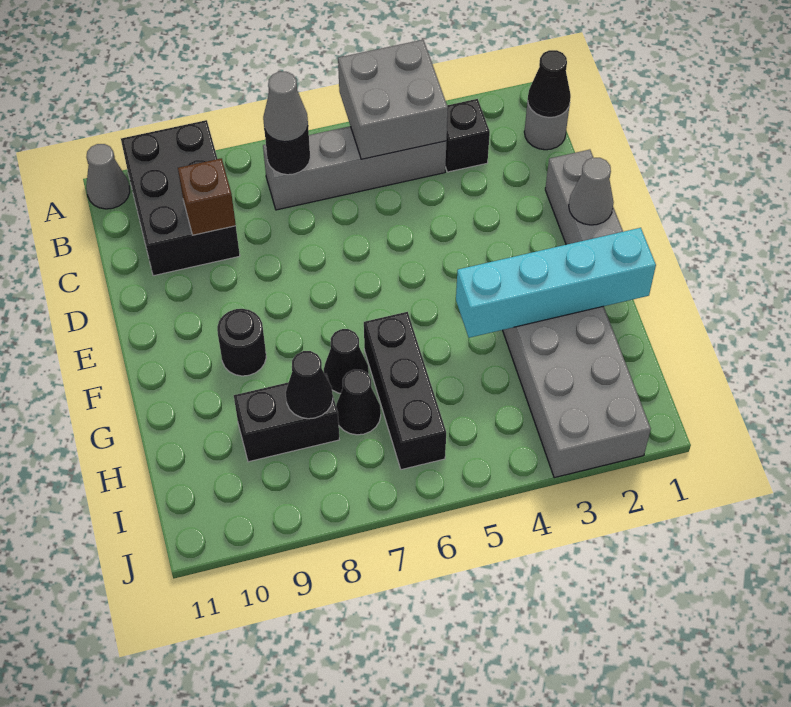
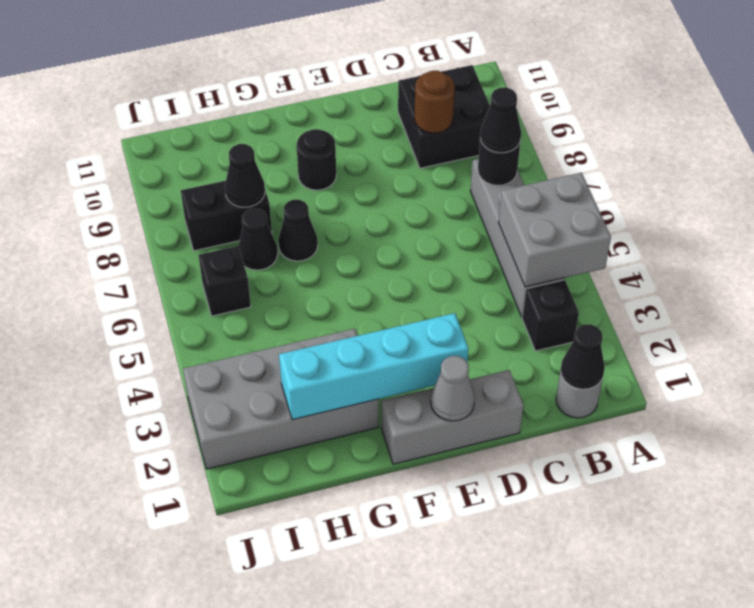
black brick A9:C10 level 1 -> black brick B9:C10 level 1
grey cone A11 level 1 -> none
grey cone B7 level 3 -> black cone B7 level 3
brown brick C9 level 2 -> brown round brick C9 level 2
cyan brick G1:G4 level 2 -> cyan brick E2:H2 level 2
black brick G6:I6 level 1 -> black brick I6 level 1
black brick H8:H9 level 1 -> black brick H8:I8 level 1

